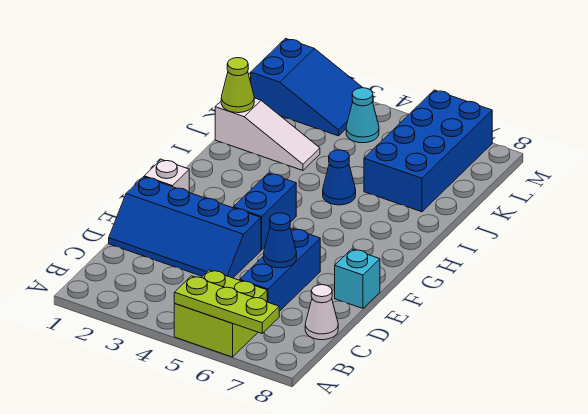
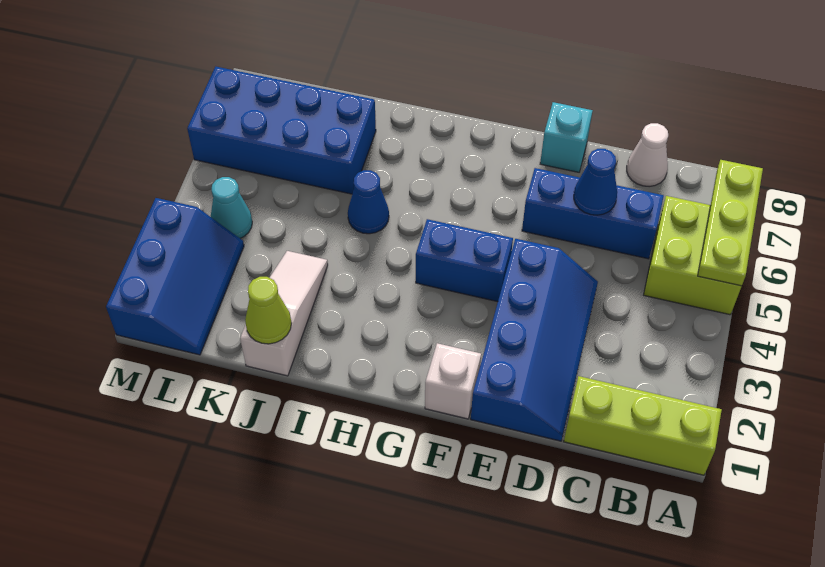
none -> lime brick A1:C1 level 1
blue slope L1:M3 level 1 top 1 -> blue slope L1:M3 level 1 top M

